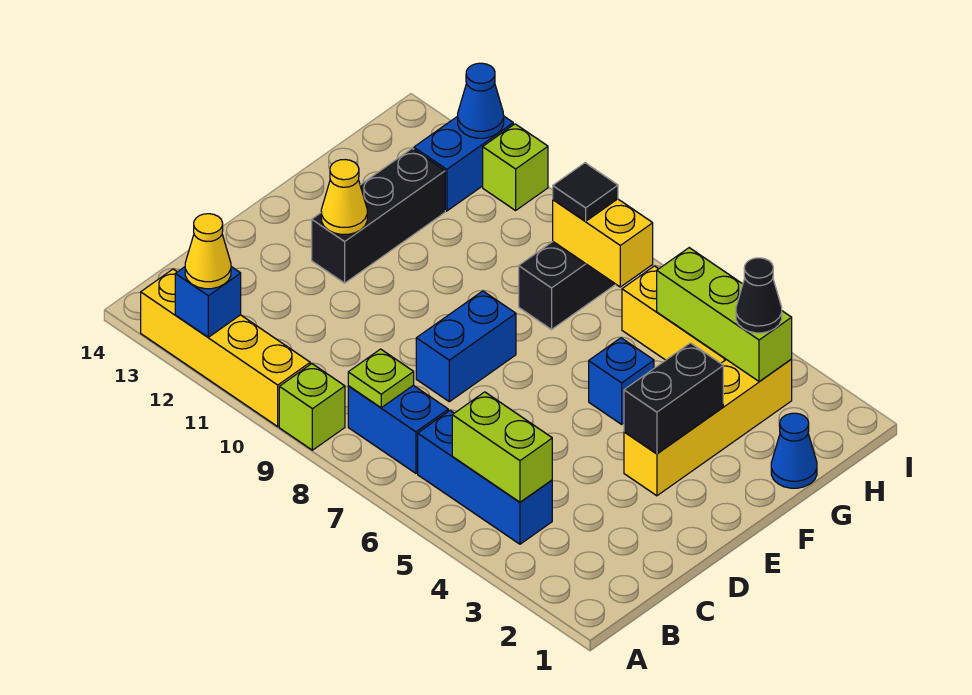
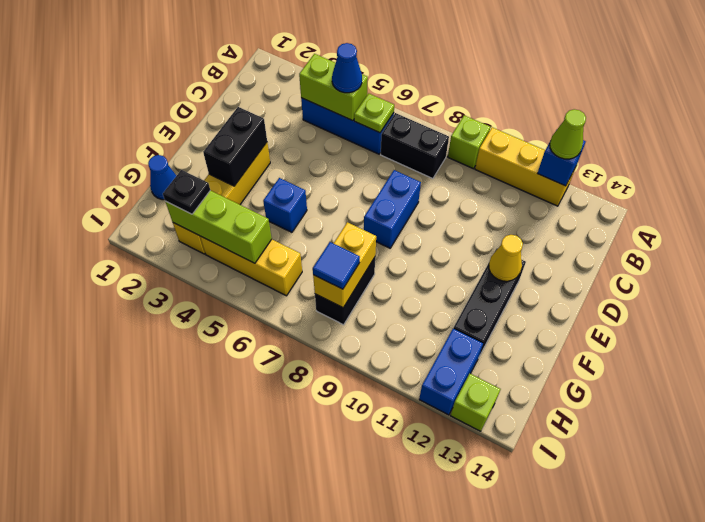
yellow brick A10:A13 level 1 -> yellow brick A10:A12 level 1
yellow cone A12 level 3 -> lime cone A12 level 3
blue brick B7:B8 level 1 -> black brick B7:B8 level 1
lime plate B8 level 2 -> lime plate B6 level 2
black cone H3 level 3 -> black plate H3 level 3
yellow brick H7:H8 level 2 -> yellow brick G8:H8 level 2
black tile H8 level 3 -> blue tile H8 level 3
lime brick I11 level 1 -> lime brick I13 level 1
blue cone I12 level 2 -> blue cone B5 level 3

